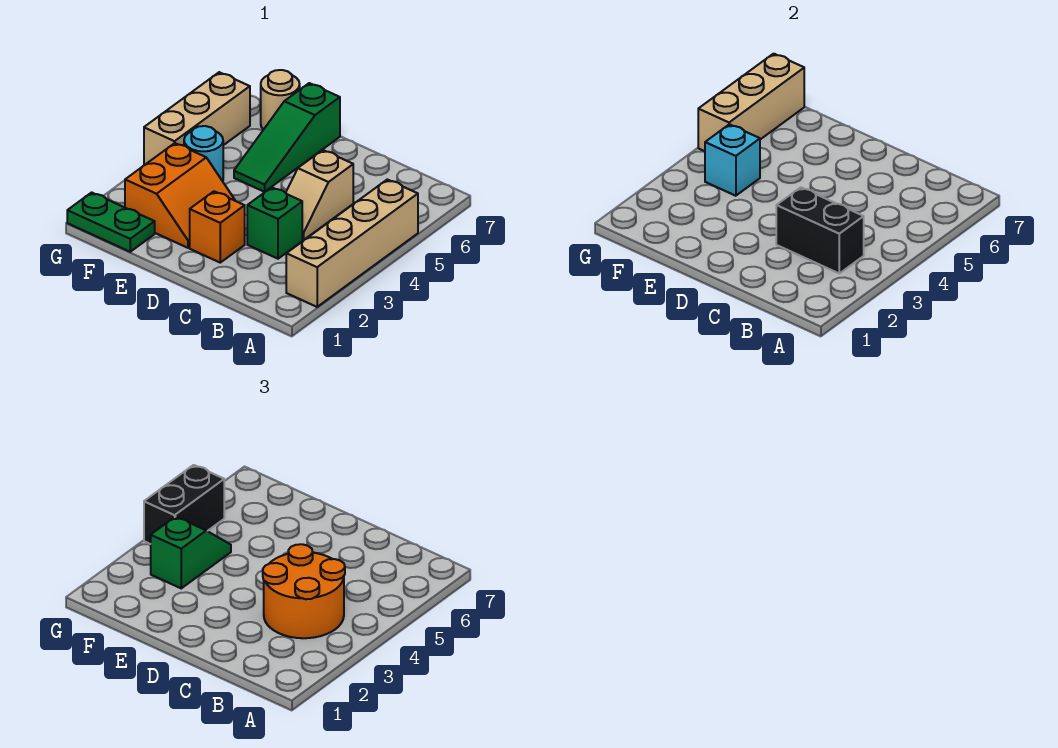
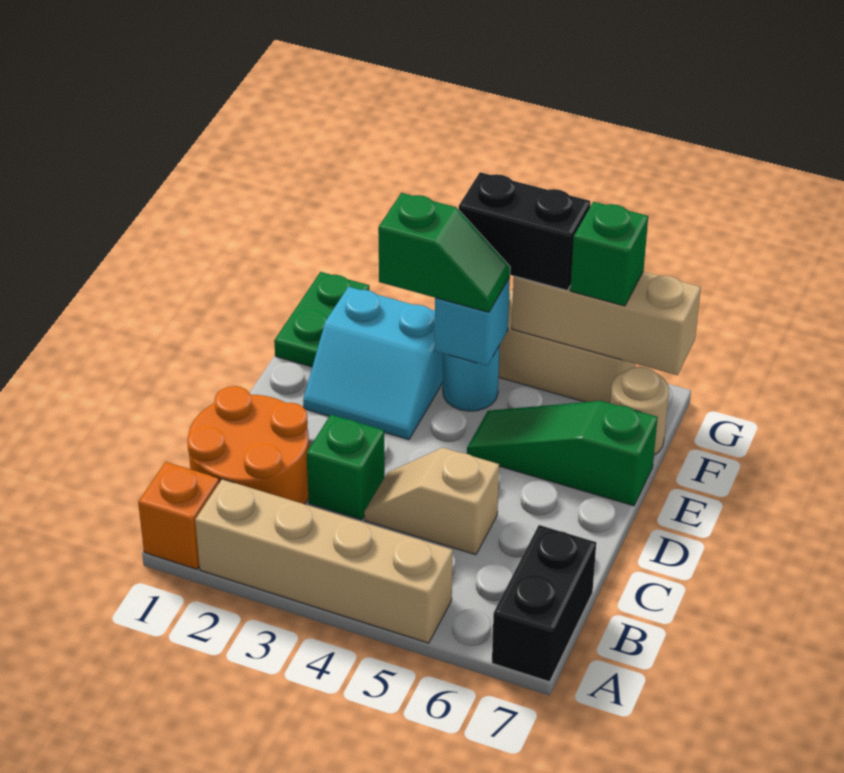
black brick B3:C3 level 2 -> black brick A7:B7 level 1
orange round brick B3:C4 level 3 -> orange round brick B1:C2 level 1
orange brick D2 level 1 -> orange brick A1 level 1
orange slope E2:F3 level 1 top F -> cyan slope E2:F3 level 1 top F
none -> green brick G6 level 3

